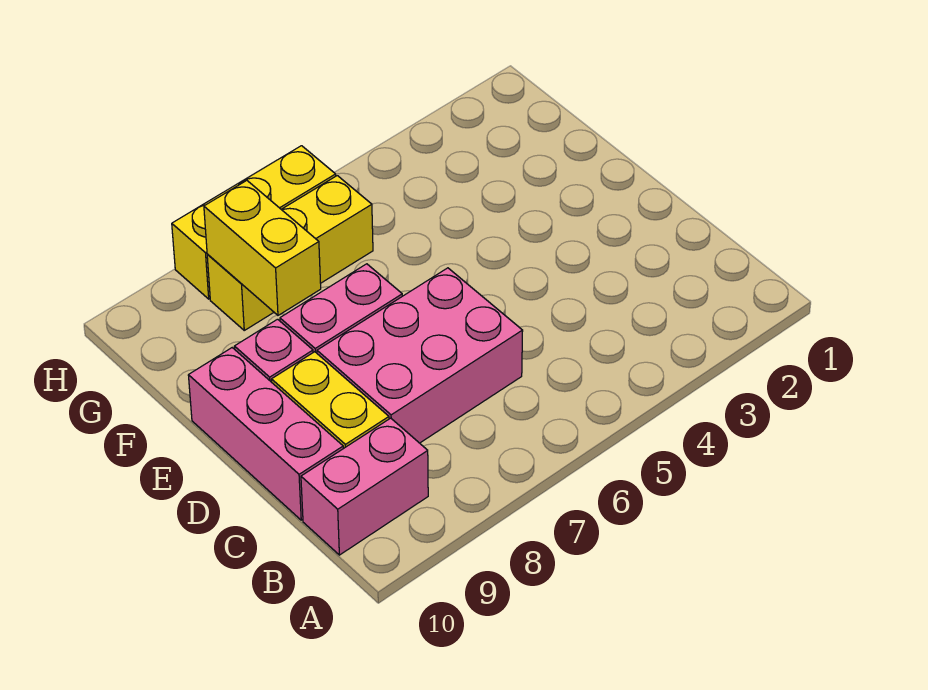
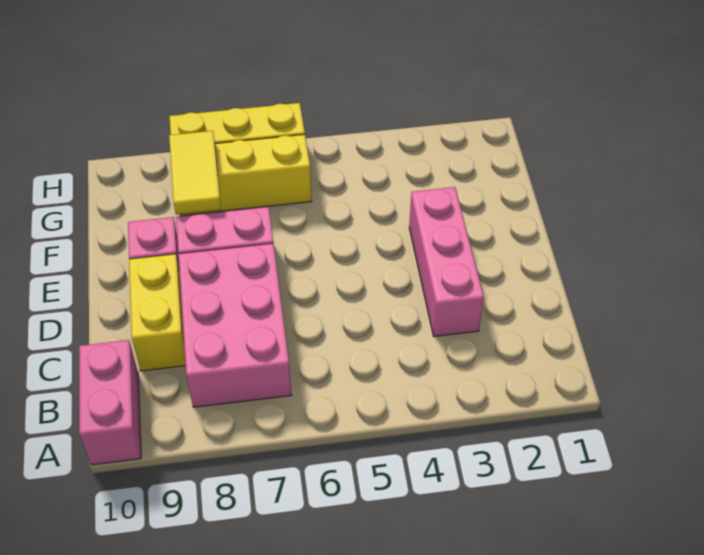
pink brick B9:B10 level 1 -> pink brick A10:B10 level 1
pink brick C6:D8 level 1 -> pink brick B7:D8 level 1
pink brick C10:E10 level 1 -> pink brick C3:E3 level 1
yellow brick F8:G8 level 2 -> yellow tile F8:G8 level 2

